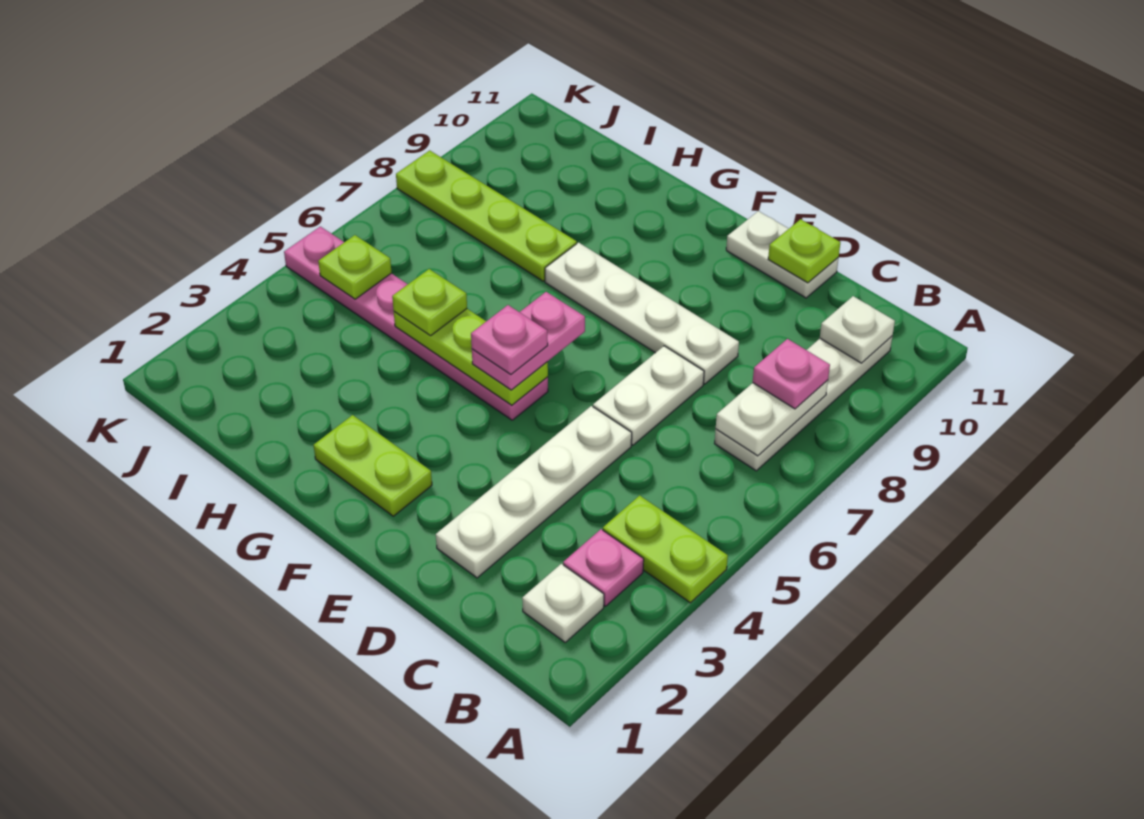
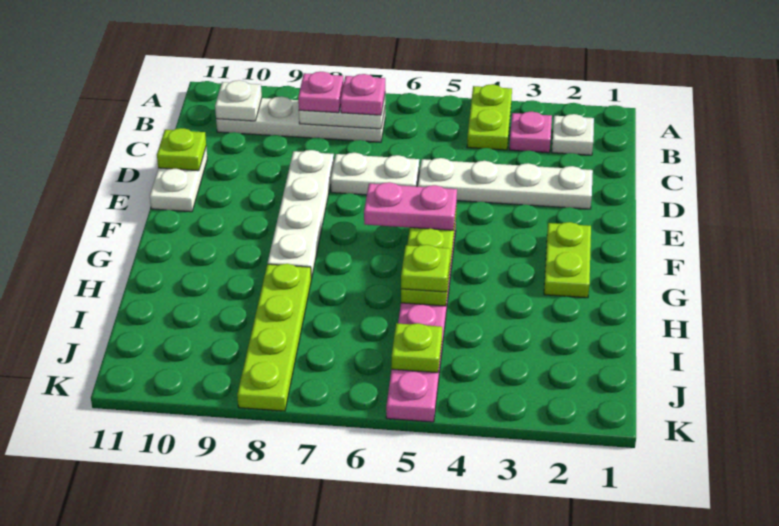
pink plate F5 level 4 -> pink plate B7 level 3

